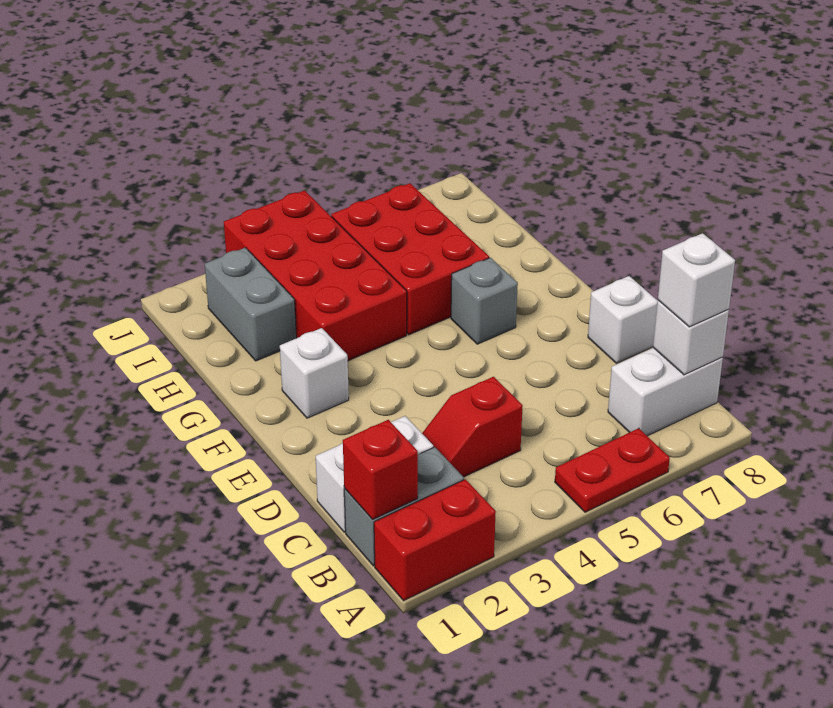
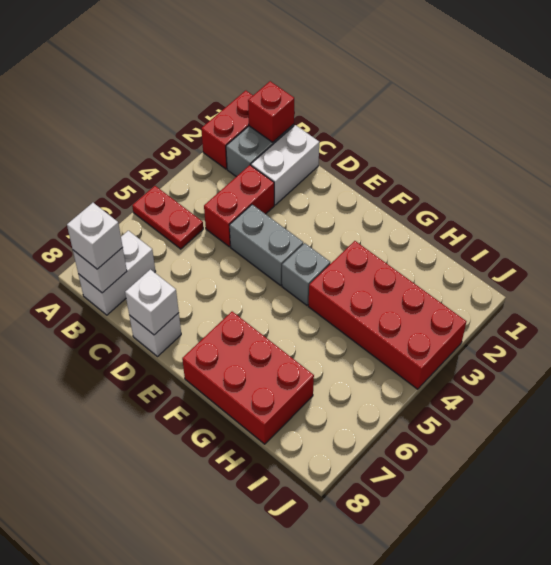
red plate A5:A6 level 1 -> red plate A5:B5 level 1
red slope C3:C4 level 1 top 4 -> red brick C3:C4 level 1
white brick F2 level 1 -> white brick D8 level 2
grey brick F6 level 1 -> grey brick F4 level 1
red brick G5:I6 level 1 -> red brick F7:H8 level 1
grey brick H2:I2 level 1 -> grey brick D4:E4 level 1

